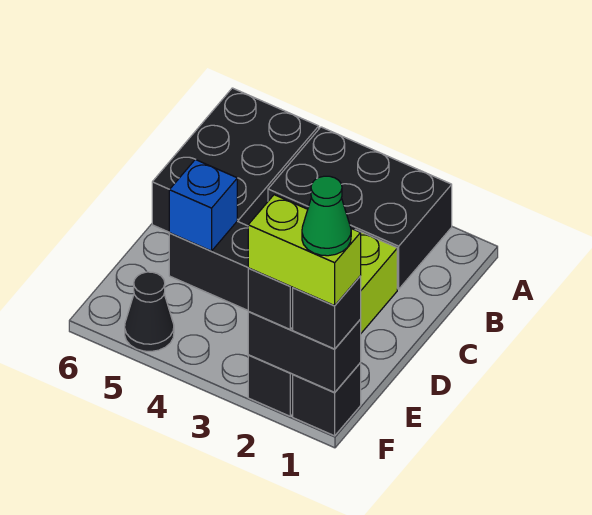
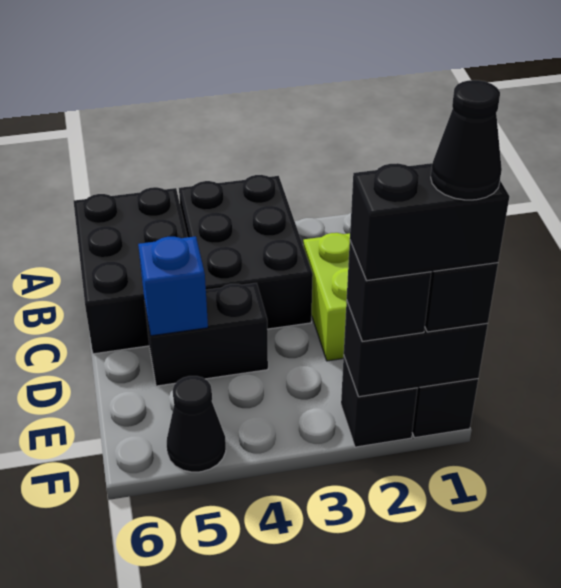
black brick A2:B4 level 1 -> black brick A3:C4 level 1
lime brick F1:F2 level 4 -> black brick F1:F2 level 4
green cone F1 level 5 -> black cone F1 level 5

